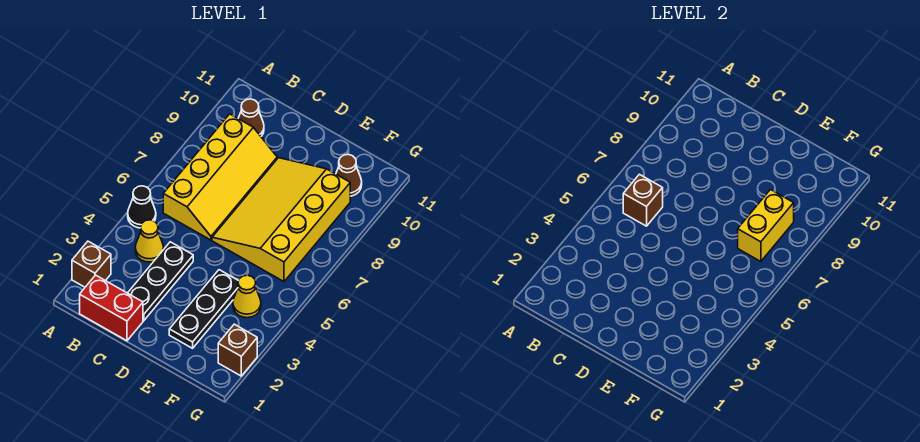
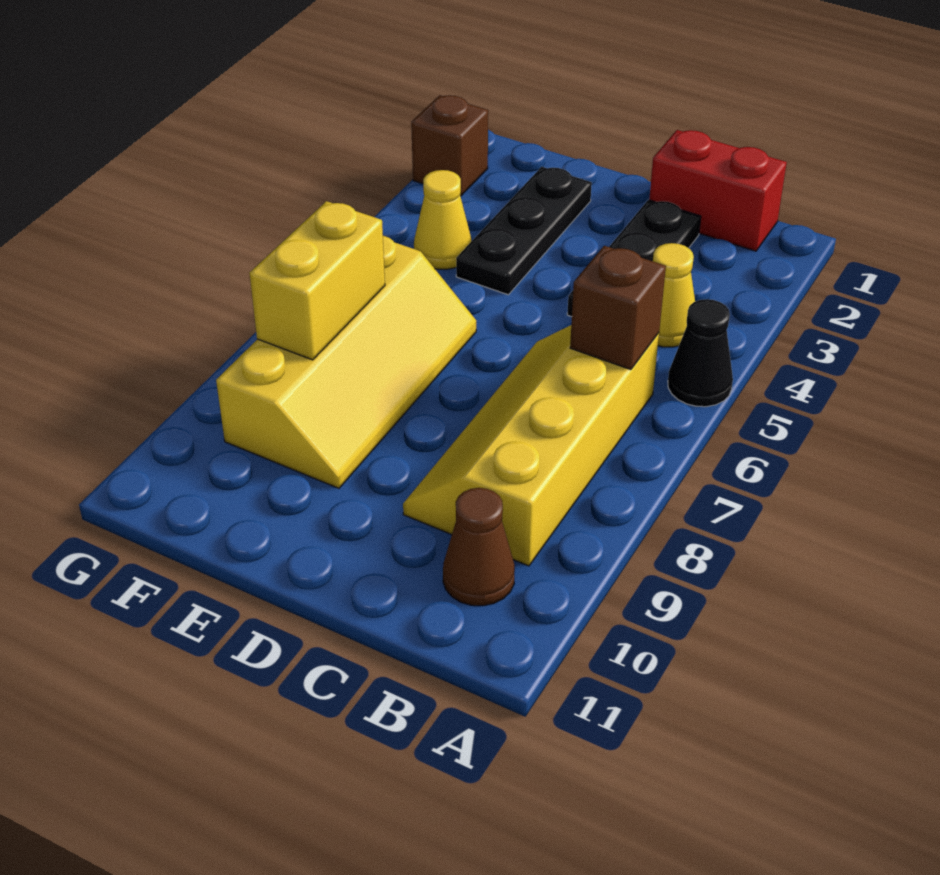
brown brick A2 level 1 -> none
yellow slope D6:F9 level 1 top F -> yellow slope E6:F9 level 1 top F
brown cone F10 level 1 -> none

